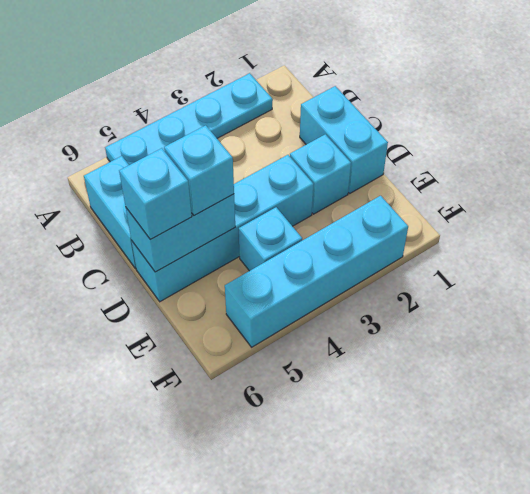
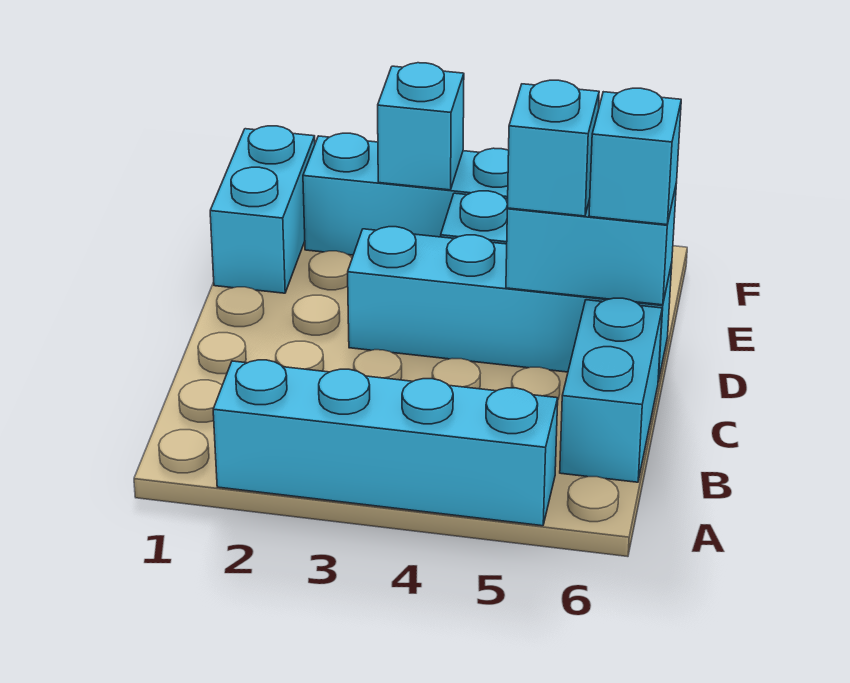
cyan plate A2:A5 level 1 -> cyan brick A2:A5 level 1
cyan brick C1:D1 level 1 -> cyan brick E1:F1 level 1
cyan brick D2 level 1 -> cyan brick F3 level 2

